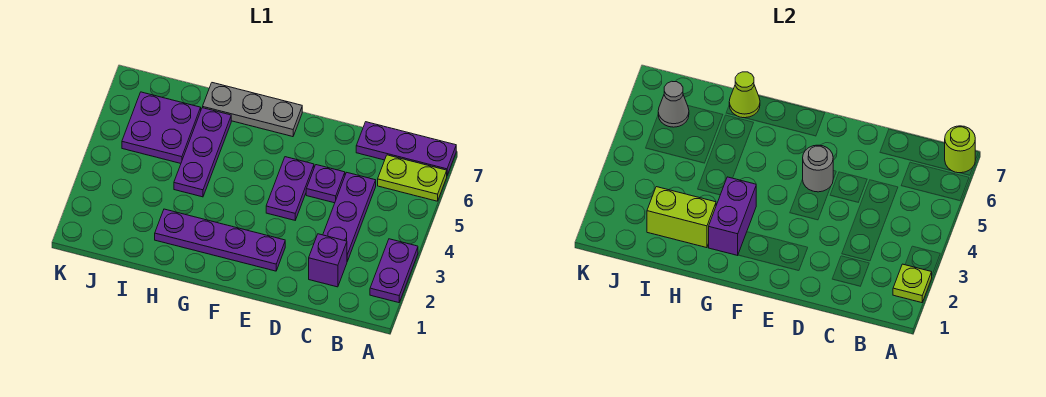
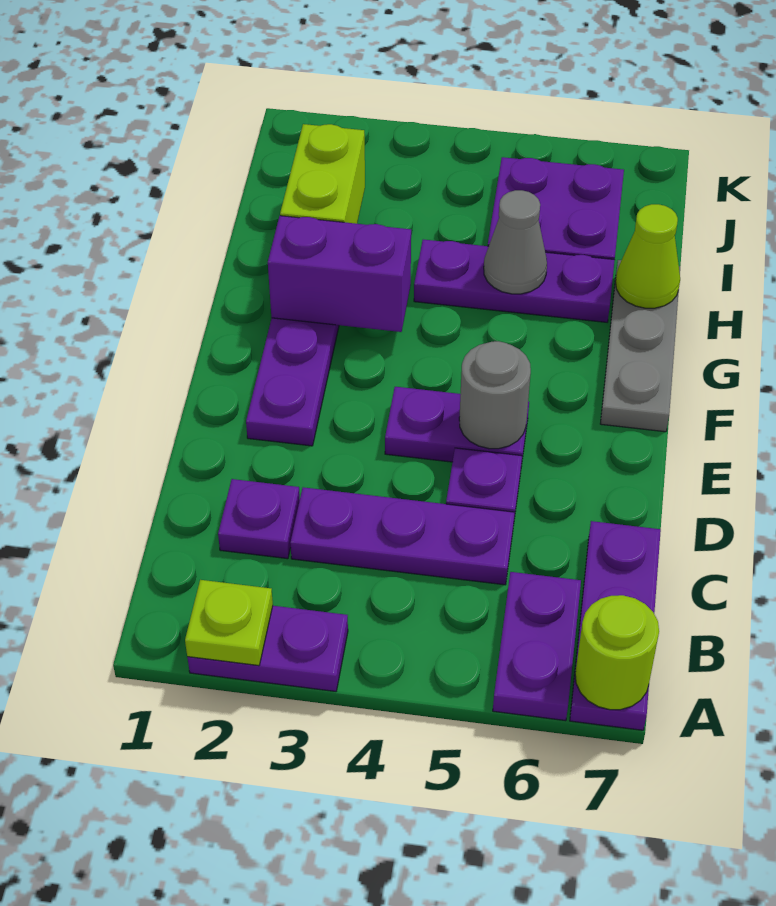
lime plate A6:B6 level 1 -> purple plate A6:B6 level 1
purple brick C2 level 1 -> purple plate C2 level 1
grey cone J6 level 2 -> grey cone H5 level 2

